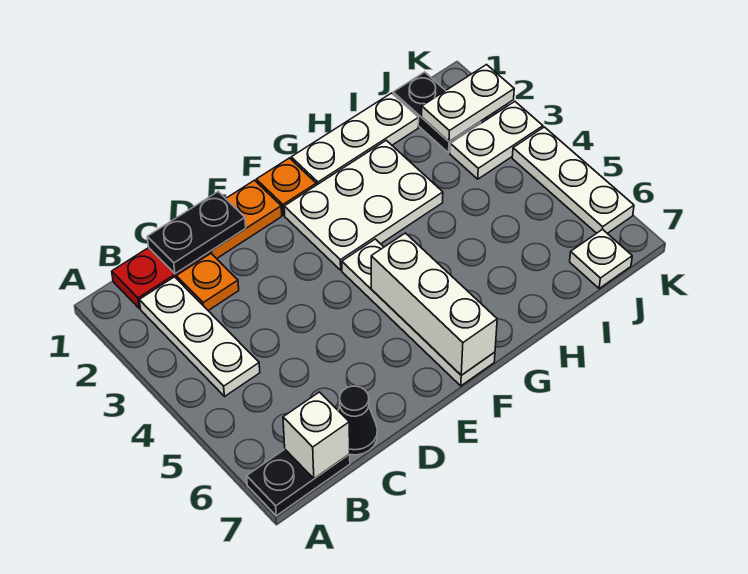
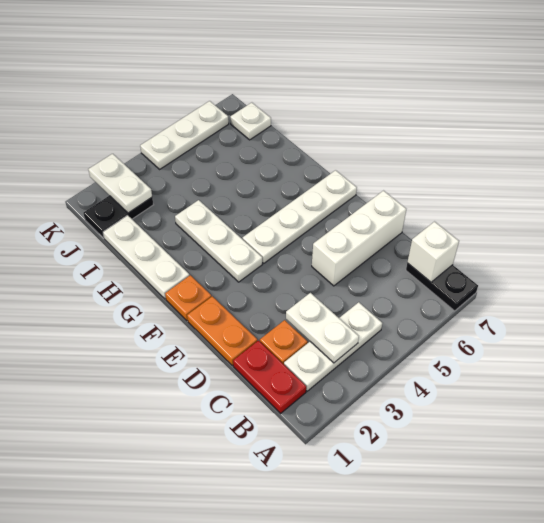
black plate C1:D1 level 2 -> none
black cone C7 level 1 -> none
white plate F2:H3 level 1 -> white plate F3:H3 level 1
white brick F5:F7 level 2 -> white brick D5:D7 level 1
white plate J3:K3 level 1 -> white plate B3:C3 level 2

